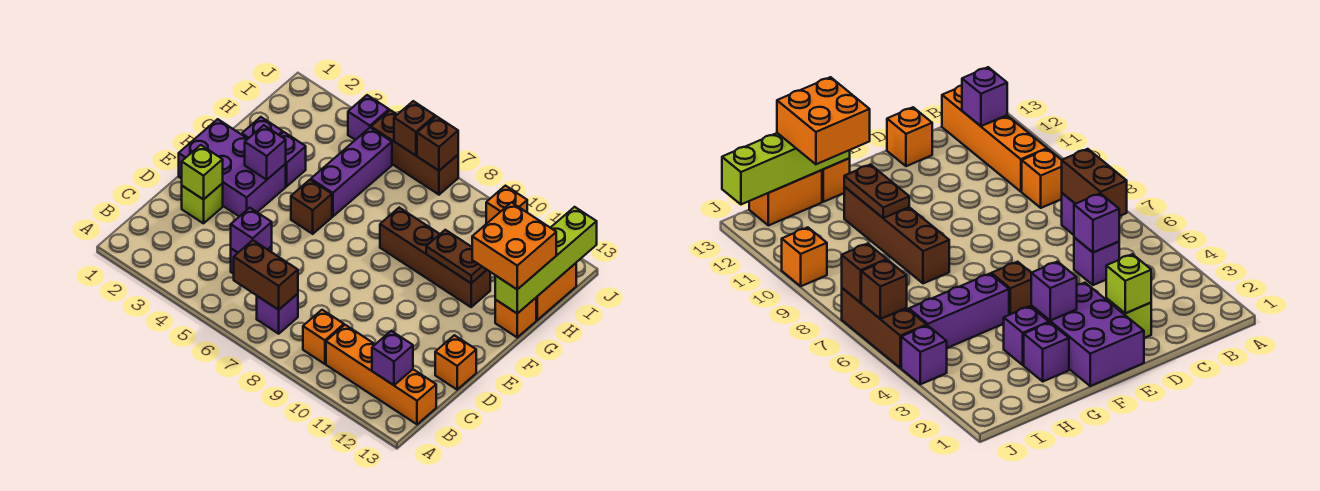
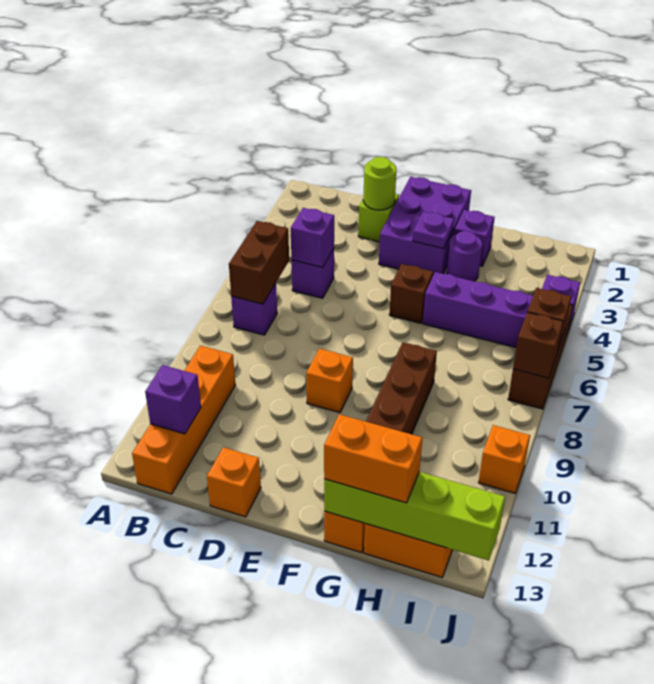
orange brick B9 level 1 -> orange brick E9 level 1
lime brick D2 level 2 -> lime round brick D2 level 2
purple brick F3 level 2 -> purple plate F3 level 2
purple brick G3 level 1 -> purple round brick G3 level 1
brown plate G10:G11 level 2 -> none
orange brick G12:H13 level 3 -> orange brick G13:H13 level 3

